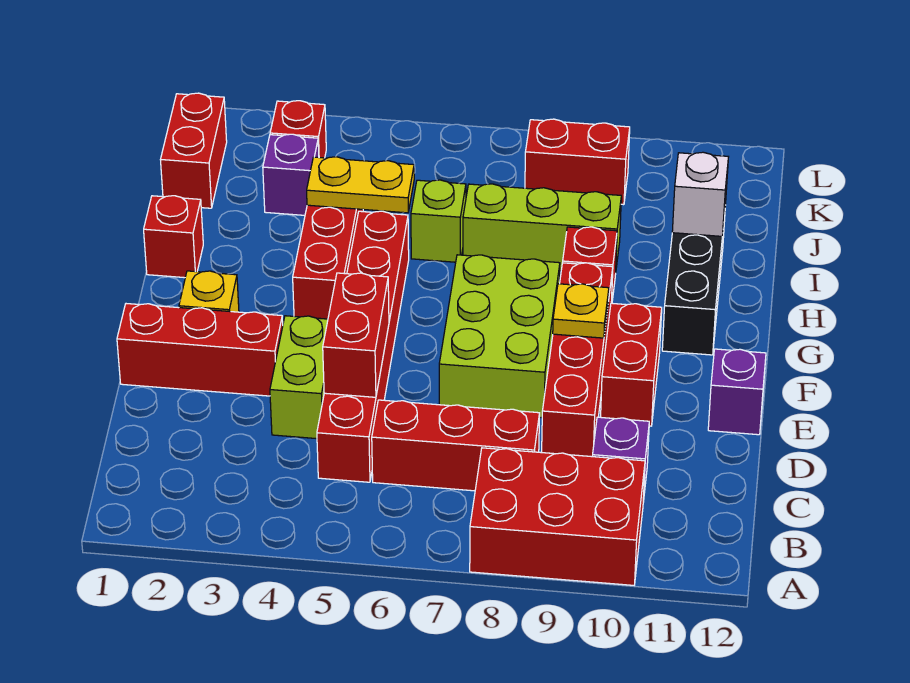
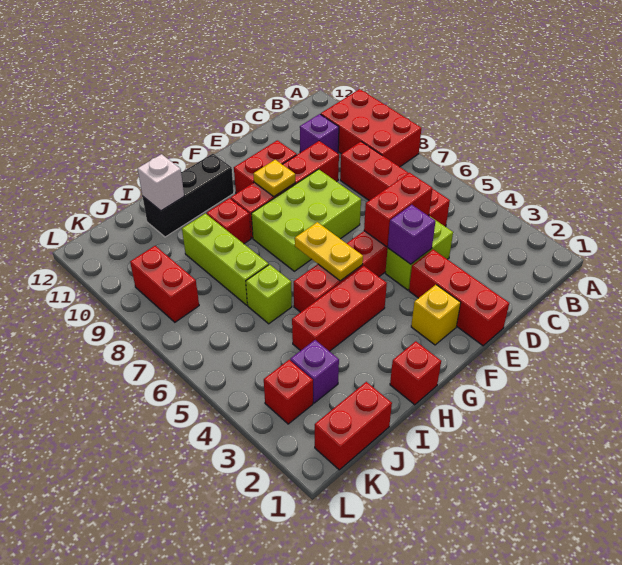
purple brick E12 level 1 -> purple brick E4 level 2
yellow plate I4:I5 level 2 -> yellow plate G5:G6 level 2

